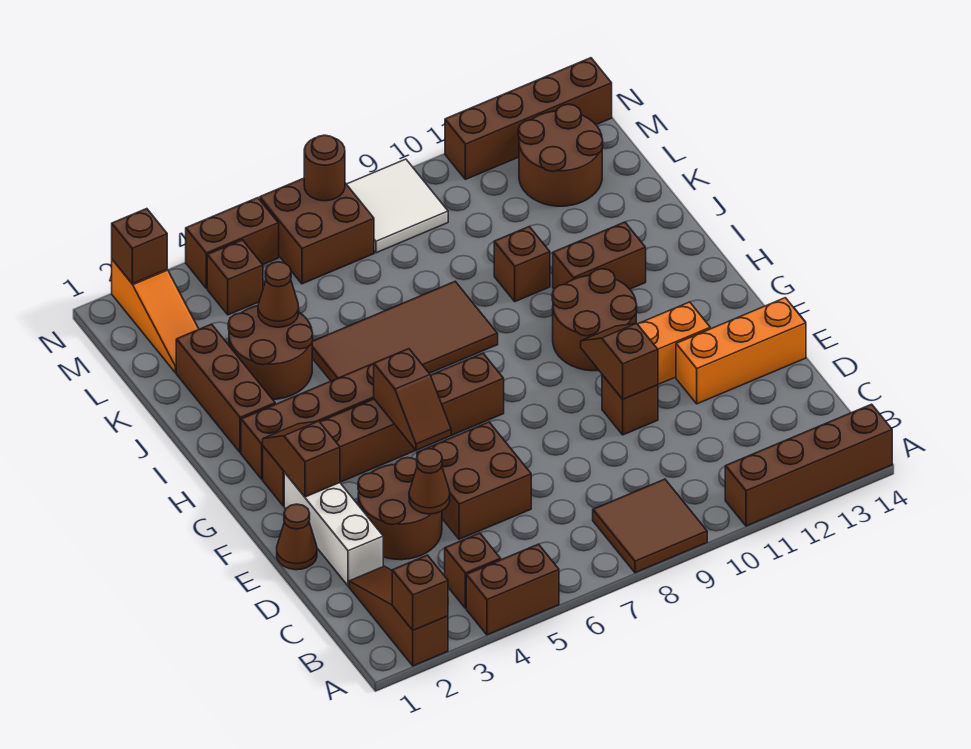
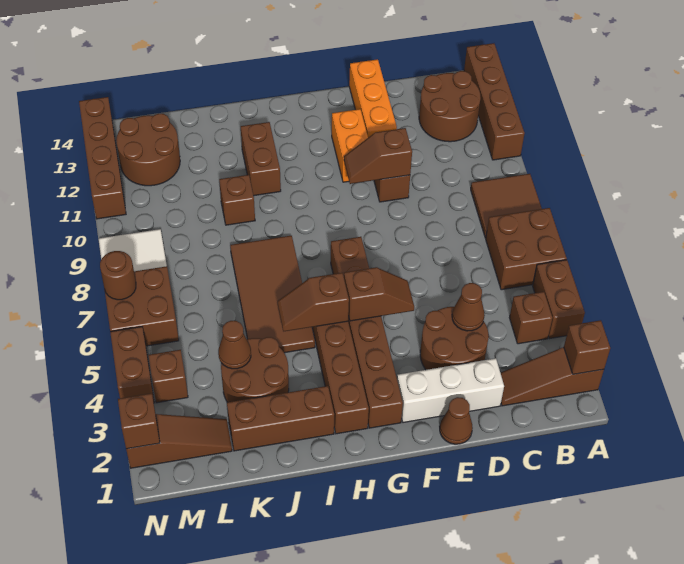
brown brick D5:E6 level 1 -> brown brick A6:B7 level 1
brown slope F2:G2 level 2 top F -> brown slope H5:I5 level 2 top H
brown round brick G10:H11 level 1 -> brown round brick B12:C13 level 1
orange slope L2:N2 level 1 top N -> brown slope L2:N2 level 1 top N

